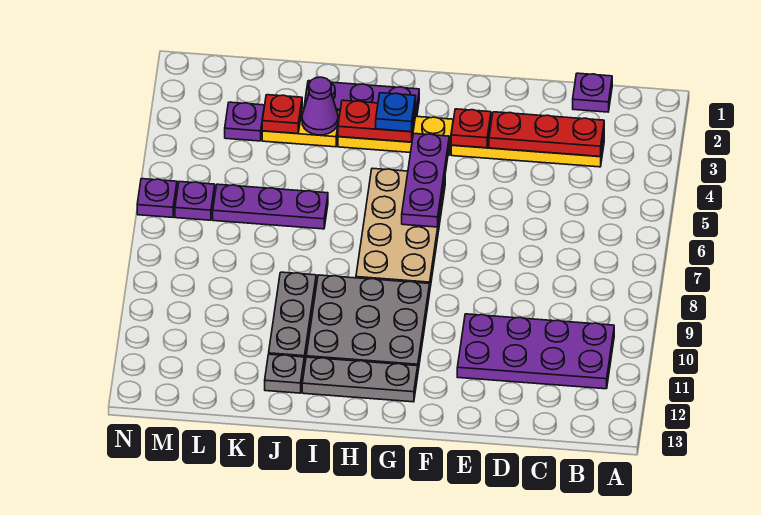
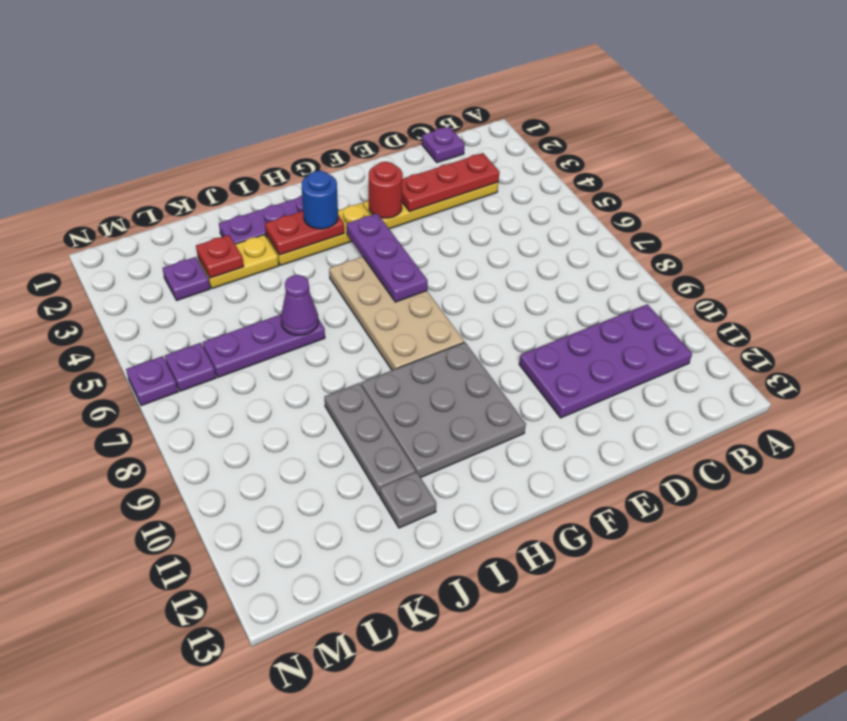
red plate F3 level 2 -> red round brick F3 level 2
grey plate G12:I12 level 1 -> none
blue plate H3 level 3 -> blue round brick H3 level 3
purple cone J3 level 2 -> purple cone J6 level 2

